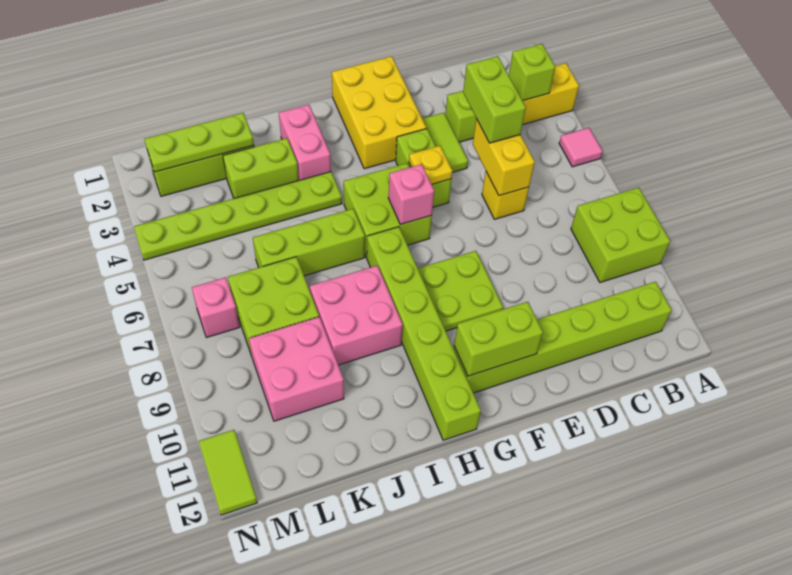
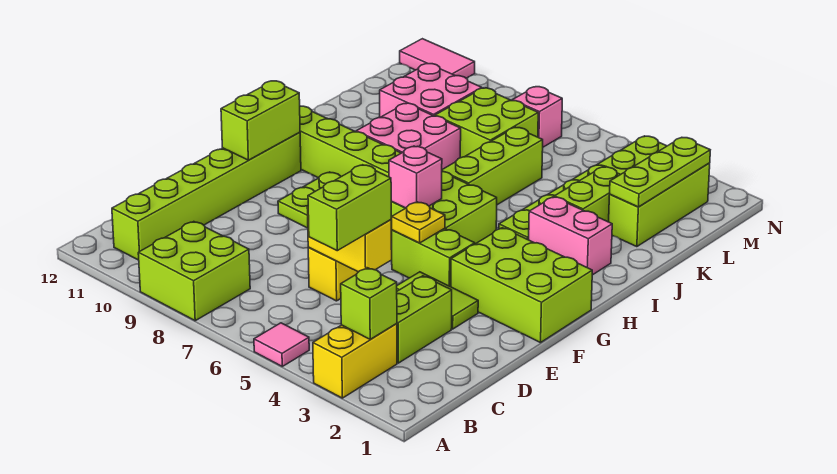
lime brick D4:D5 level 3 -> lime brick C5:D5 level 3
yellow brick F1:G3 level 1 -> lime brick F1:G3 level 1
lime tile N11:N12 level 1 -> pink tile N11:N12 level 1

